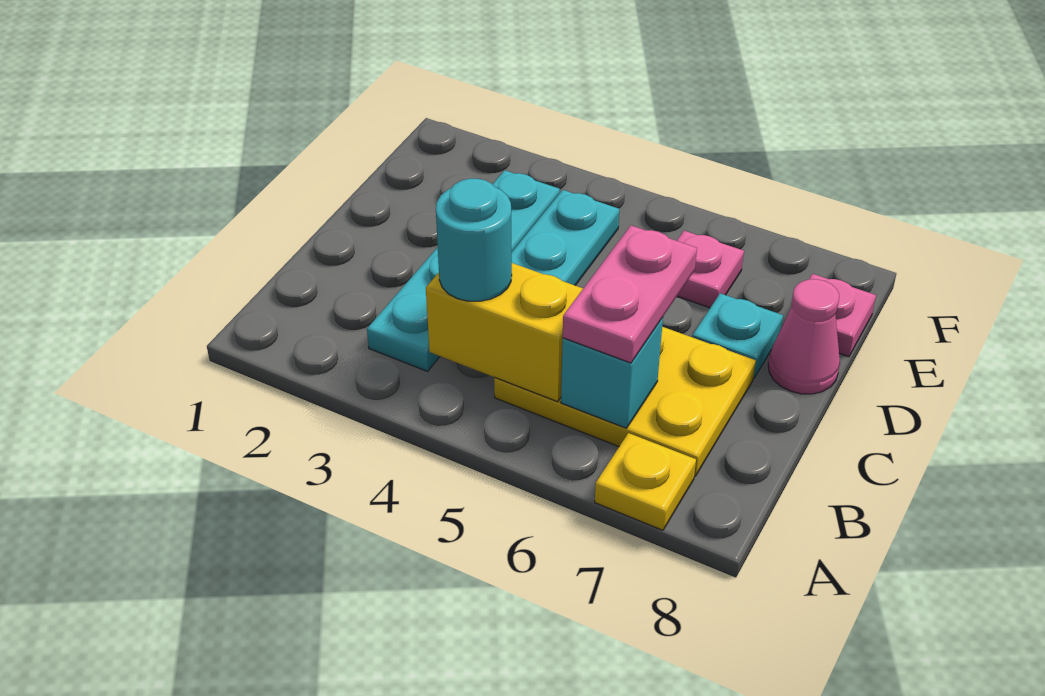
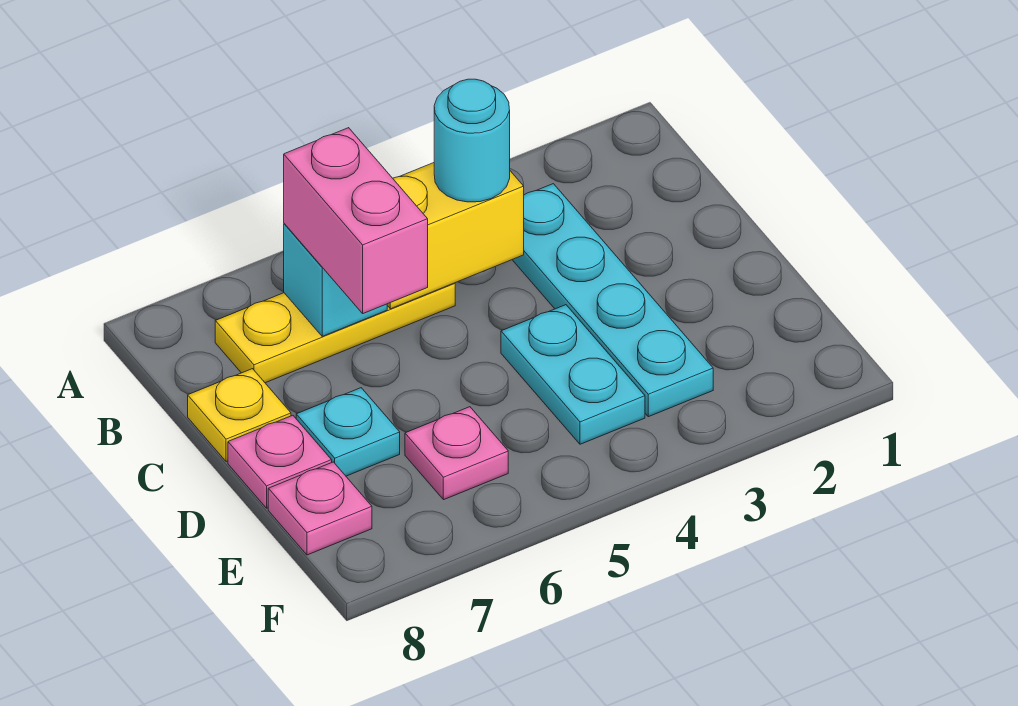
yellow plate A7 level 1 -> yellow plate C8 level 1
yellow plate B5:C7 level 1 -> yellow plate B5:B7 level 1
pink plate B6:C6 level 3 -> pink brick B6:C6 level 3
pink cone D8 level 1 -> pink plate D8 level 1

